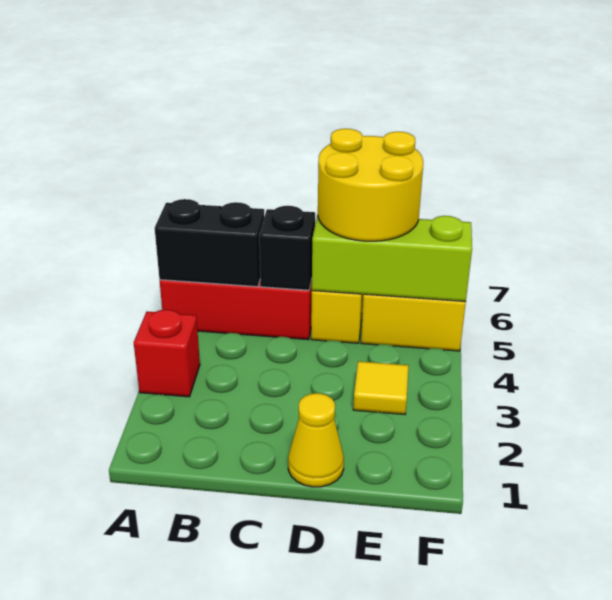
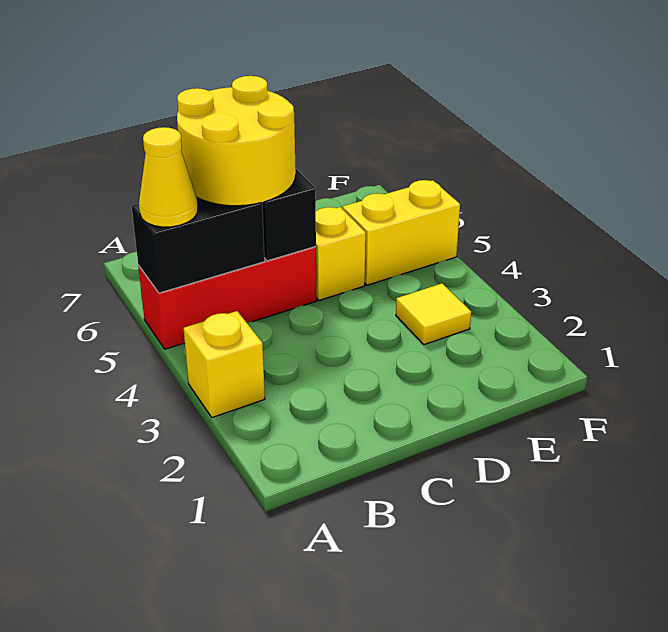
red brick A3 level 1 -> yellow brick A3 level 1
yellow cone D1 level 1 -> yellow cone A5 level 3
lime brick D5:F5 level 2 -> none
yellow round brick D5:E6 level 3 -> yellow round brick B5:C6 level 3

